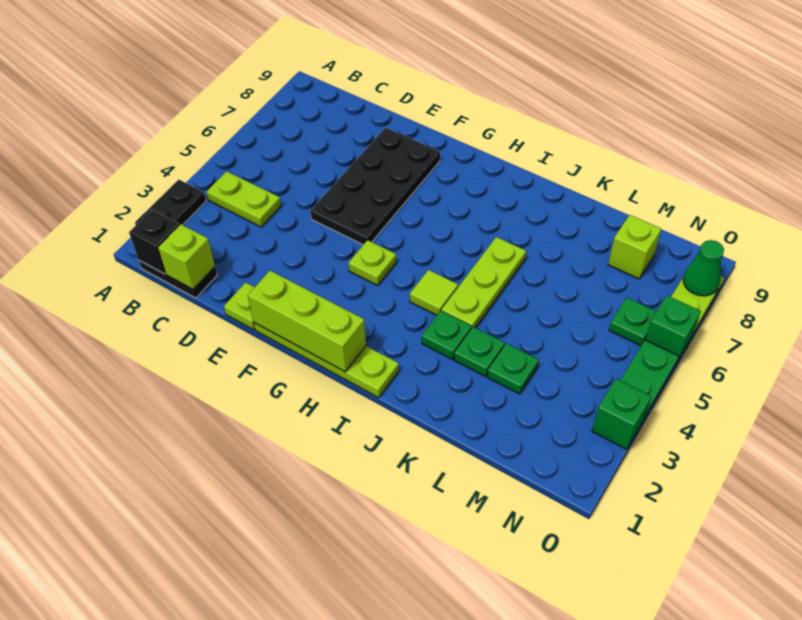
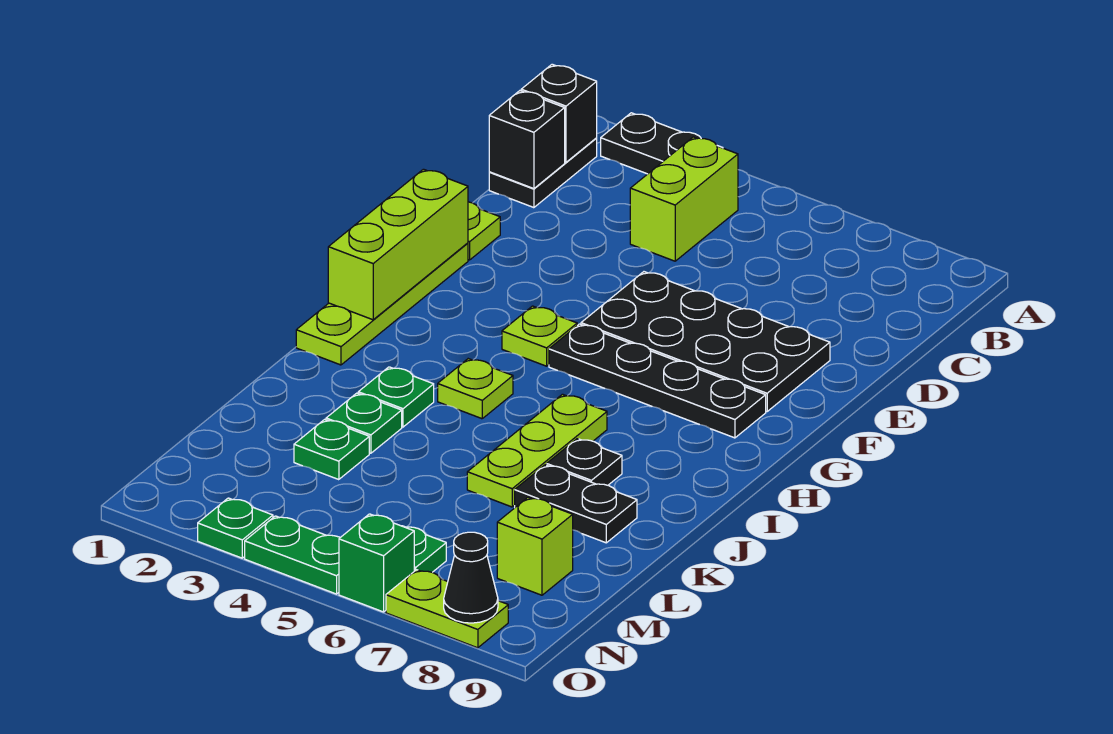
lime plate B4:C4 level 1 -> lime brick B4:C4 level 1
lime brick C1 level 2 -> black brick C1 level 2
none -> black plate G5:G8 level 1
lime tile I4 level 1 -> lime plate I4 level 1
lime plate J4:J6 level 1 -> lime plate I6:K6 level 1
none -> black plate J7 level 1
none -> black plate K7:K8 level 1
green brick O3 level 1 -> green plate O3 level 1
green cone O8 level 2 -> black cone O8 level 2

